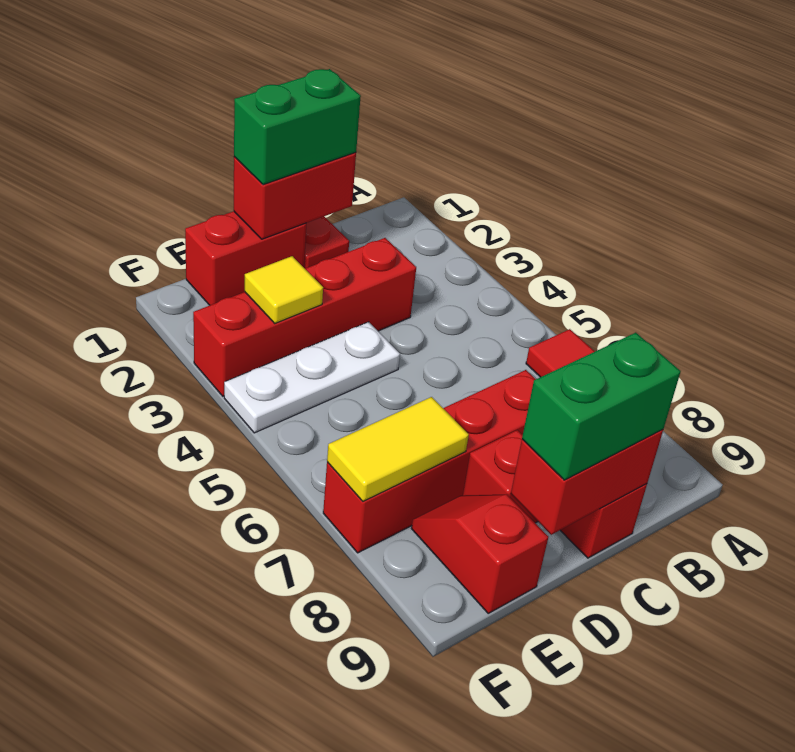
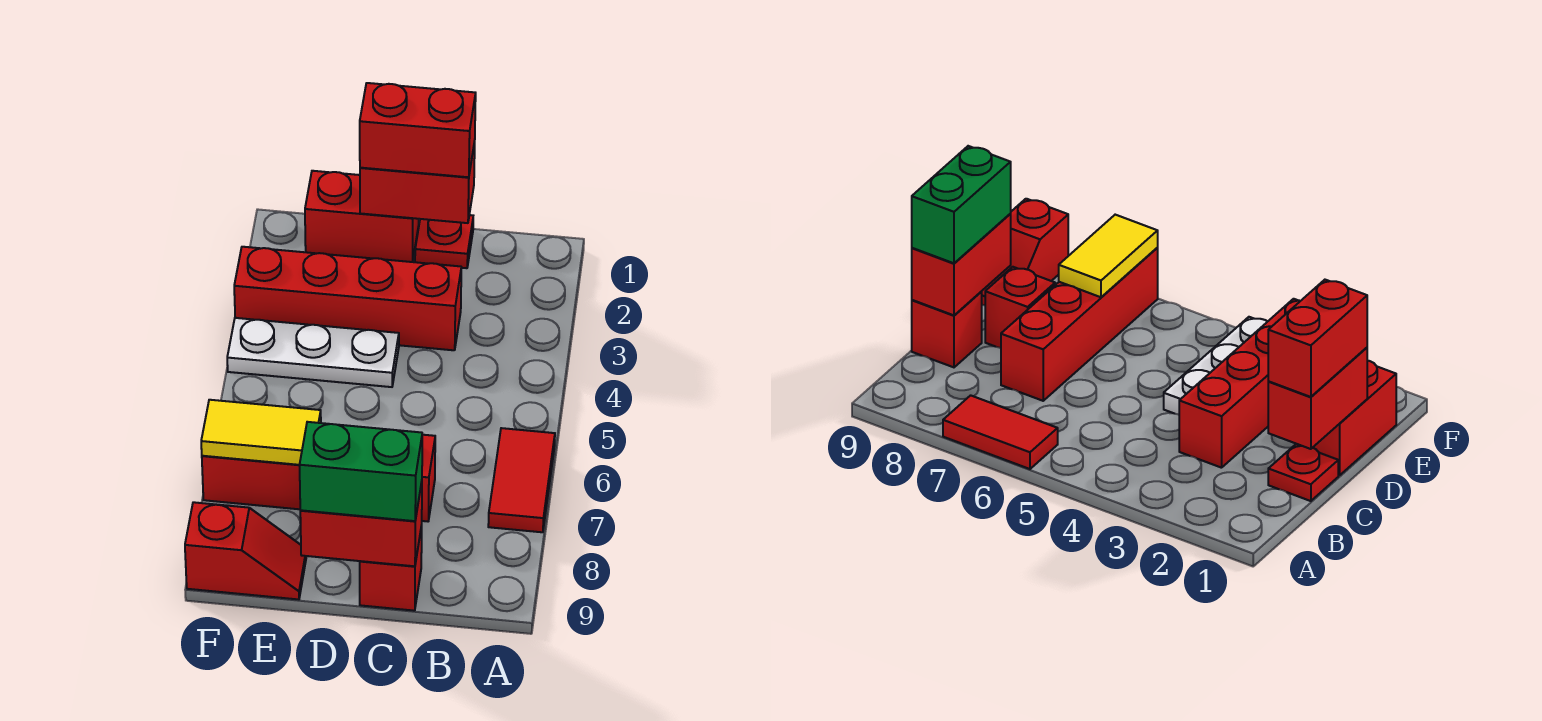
green brick C1:D1 level 3 -> red brick C1:D1 level 3
yellow tile E3 level 2 -> none
red slope E8:E9 level 1 top 9 -> red slope E9:F9 level 1 top F

